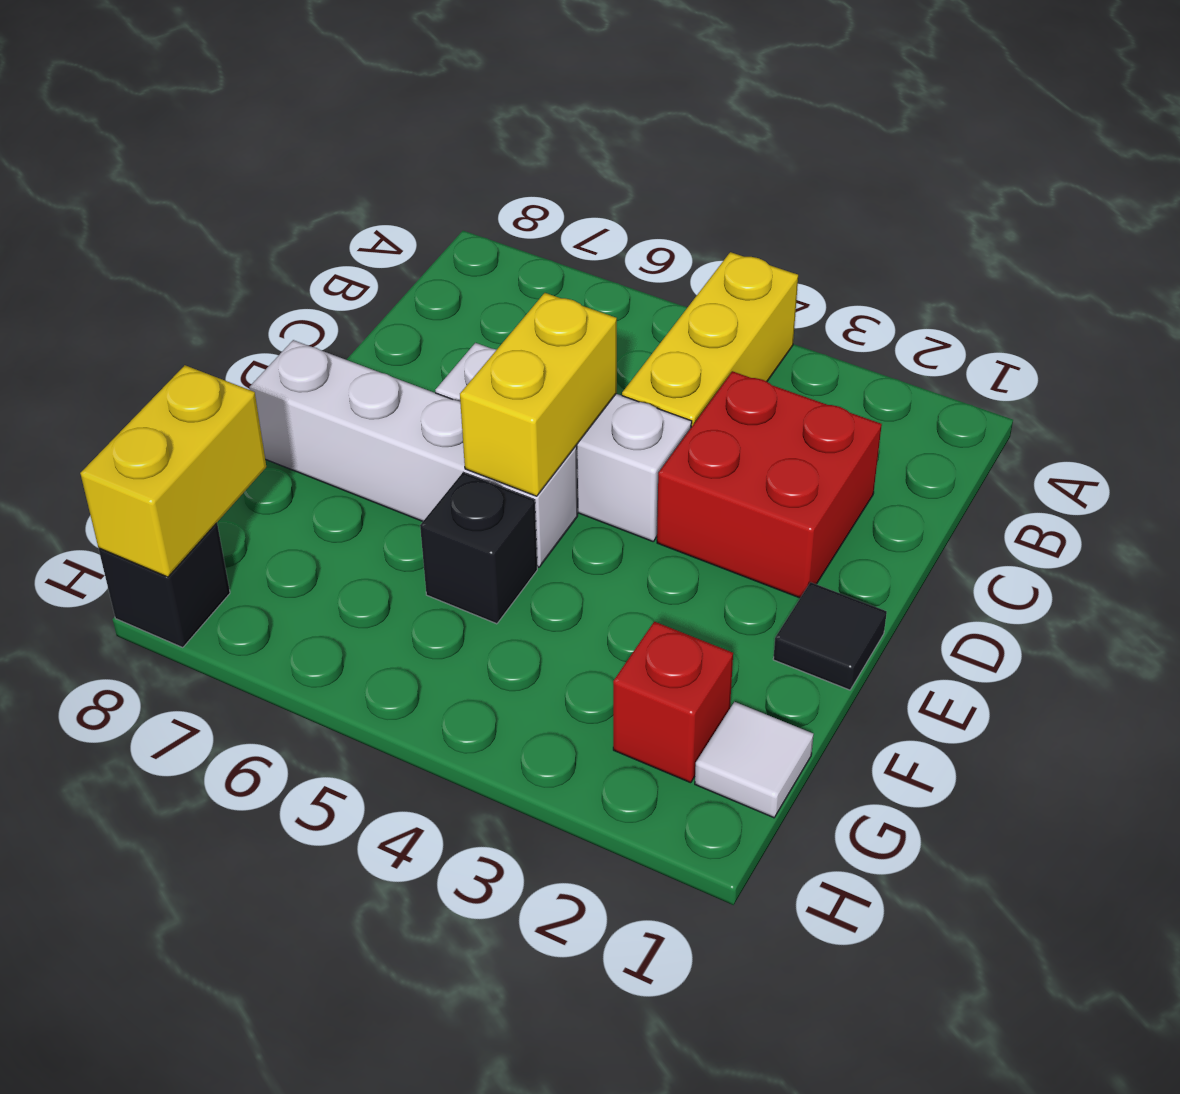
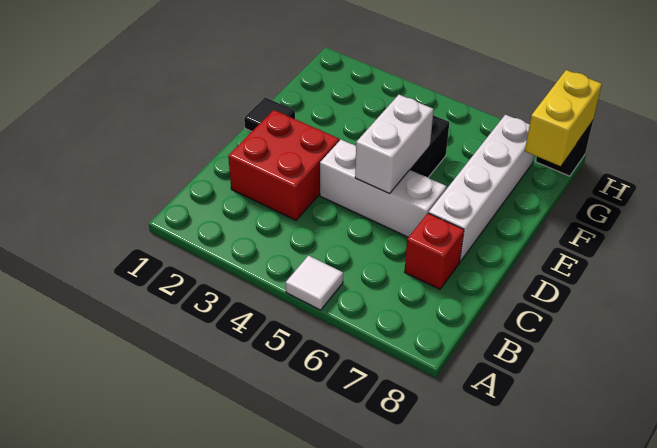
yellow brick A4:C4 level 1 -> none
yellow brick D5:E5 level 2 -> white brick D5:E5 level 2
white brick E5:E8 level 1 -> white brick D7:G7 level 1
white tile G1 level 1 -> white tile A5 level 1
red brick G2 level 1 -> red brick C7 level 1

